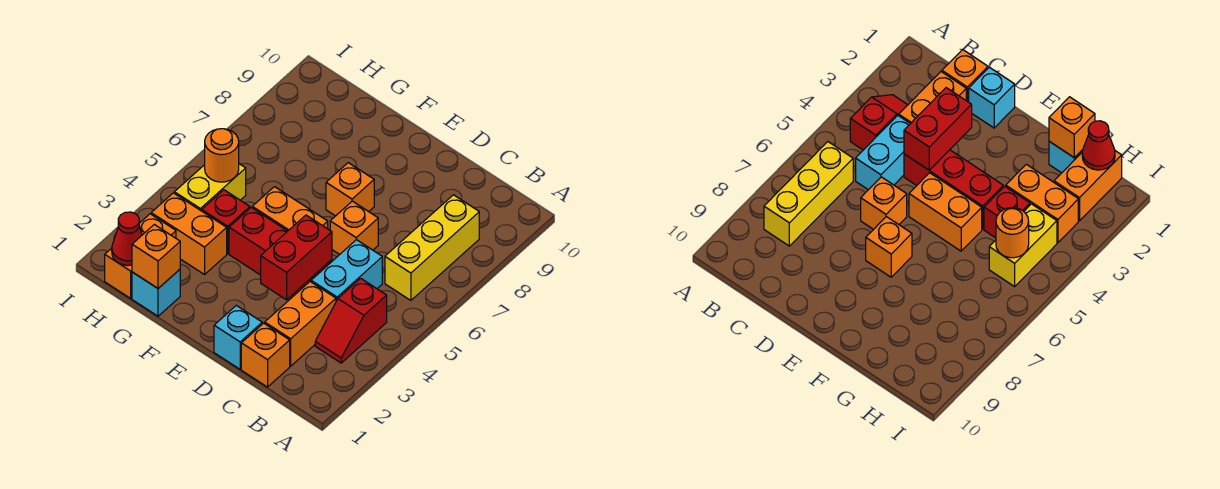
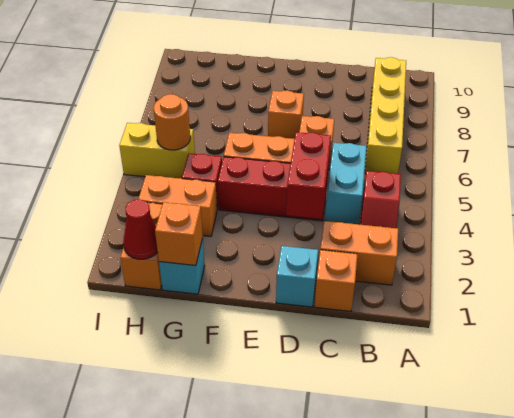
yellow brick B6:B8 level 1 -> yellow brick B6:B9 level 1
orange brick C2:C3 level 1 -> orange brick B2:C2 level 1
yellow brick H4:H5 level 1 -> yellow brick H5:I5 level 1

